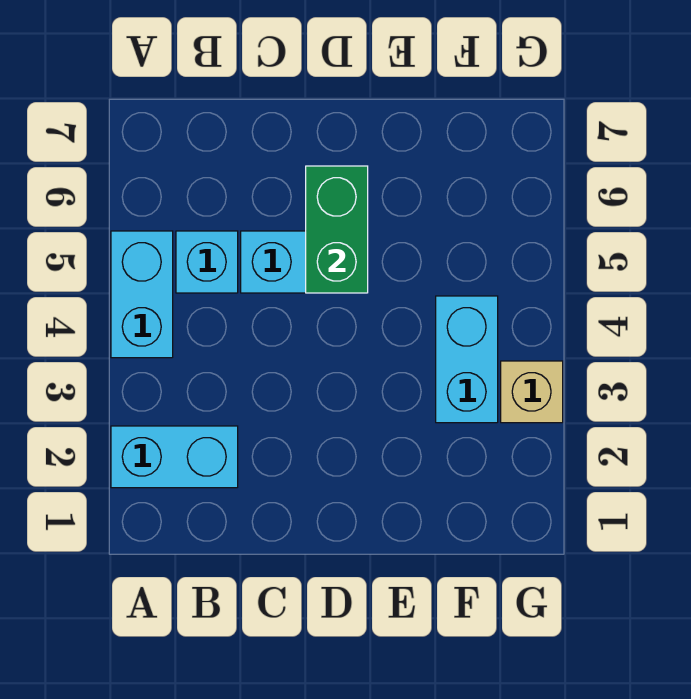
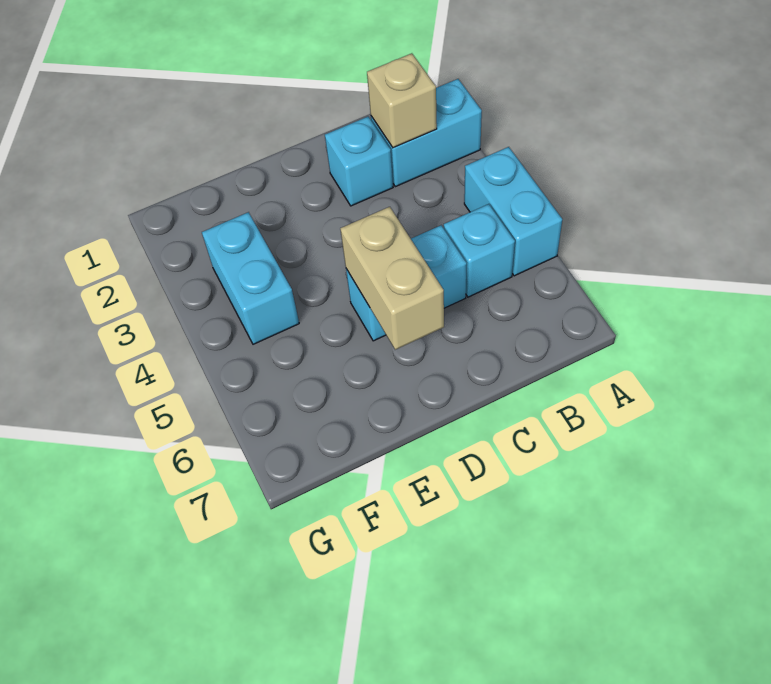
none -> cyan brick C2 level 1
green brick D5:D6 level 2 -> tan brick D5:D6 level 2
tan brick G3 level 1 -> tan brick B2 level 2

